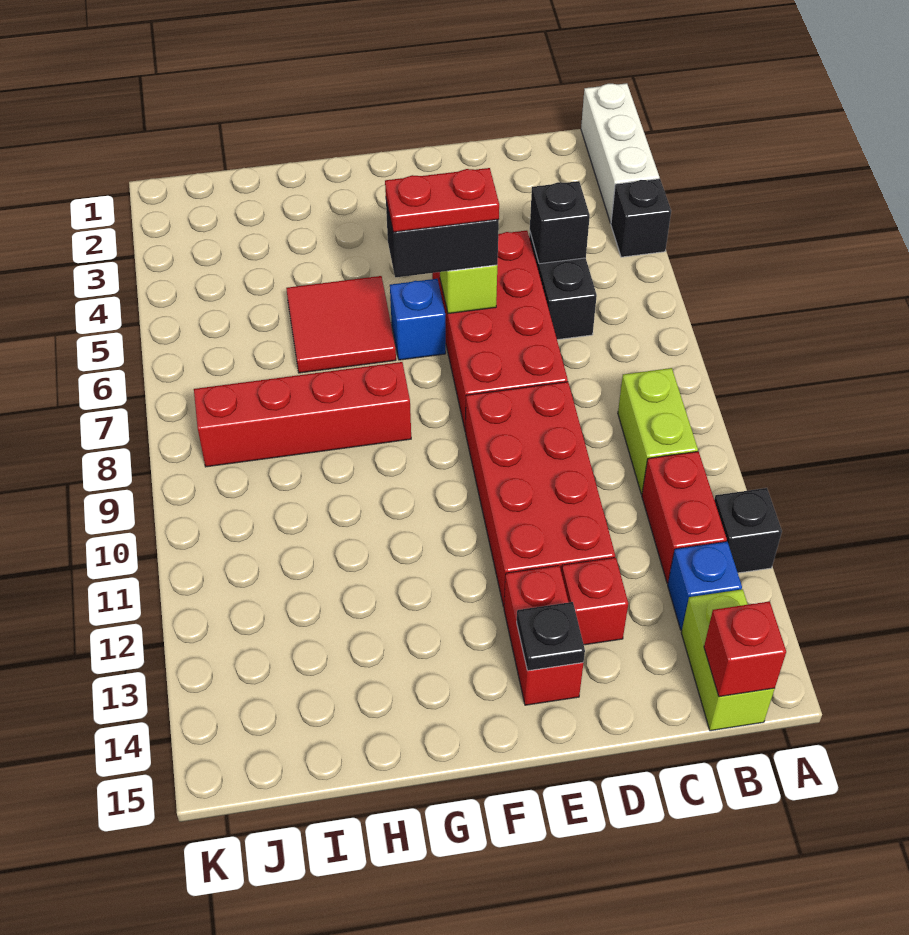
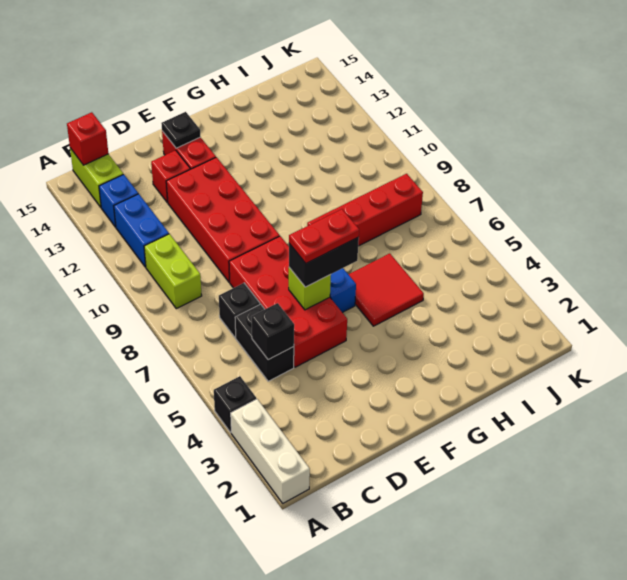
black brick A12 level 1 -> black brick C7 level 1
red brick B11:B12 level 1 -> blue brick B11:B12 level 1

